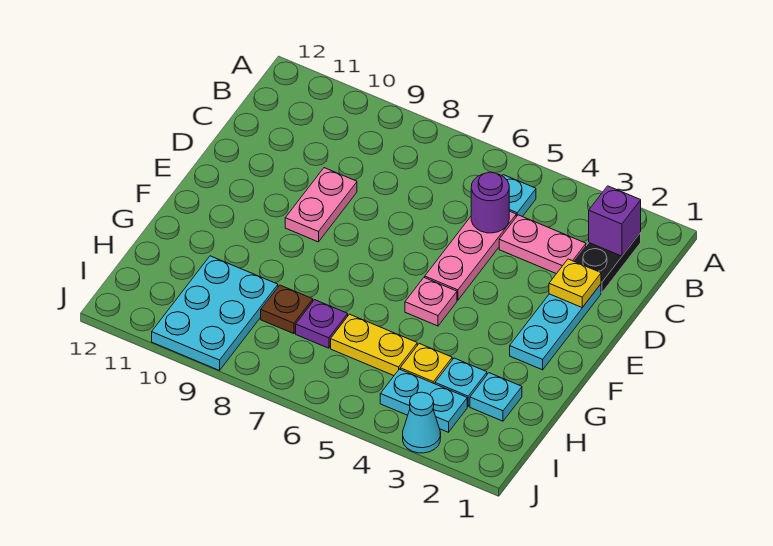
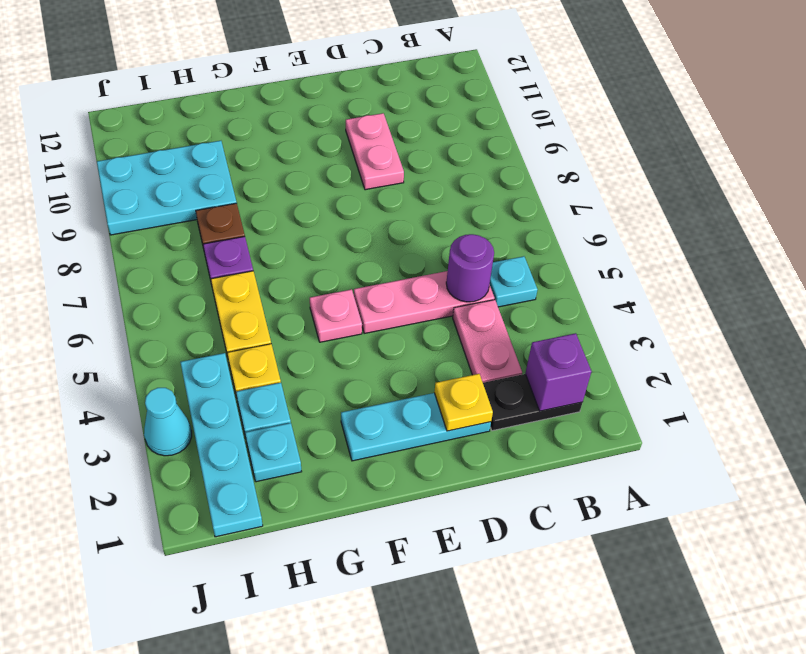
pink plate D9:E9 level 1 -> pink plate D9:D10 level 1
cyan plate I3:I4 level 1 -> cyan plate I1:I4 level 1

